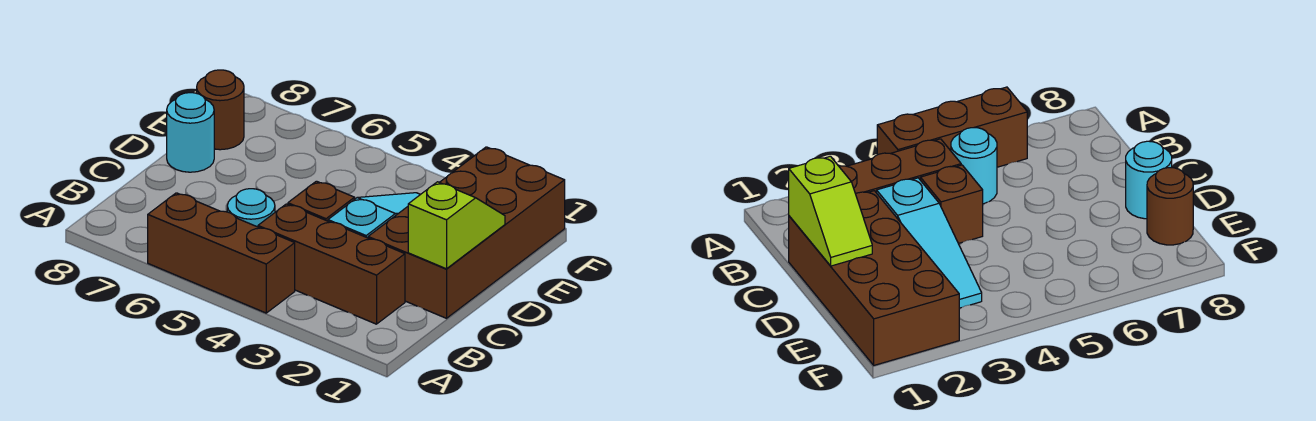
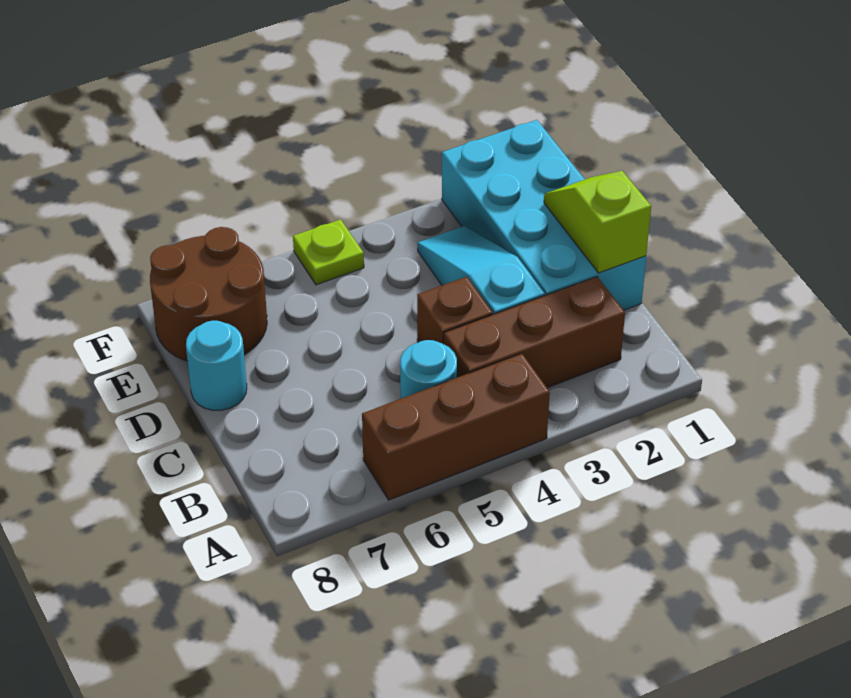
brown brick C1:F2 level 1 -> cyan brick C1:F2 level 1
brown round brick E8 level 1 -> brown round brick E7:F8 level 1
none -> lime plate F5 level 1

